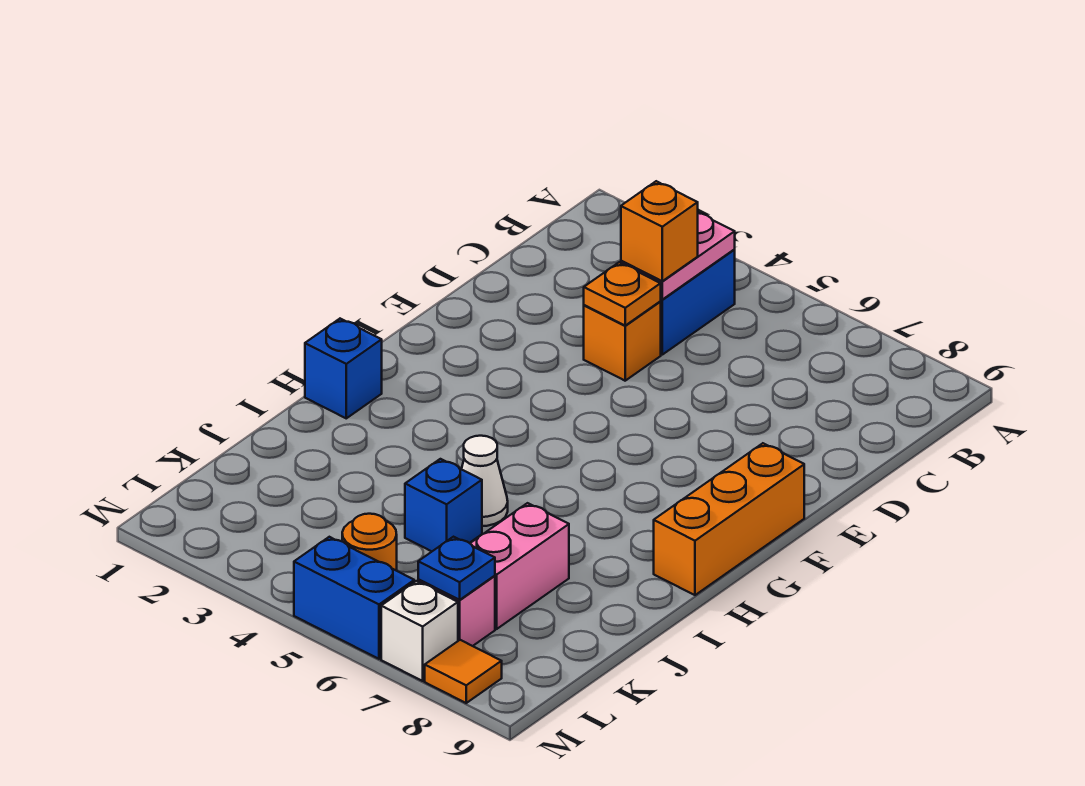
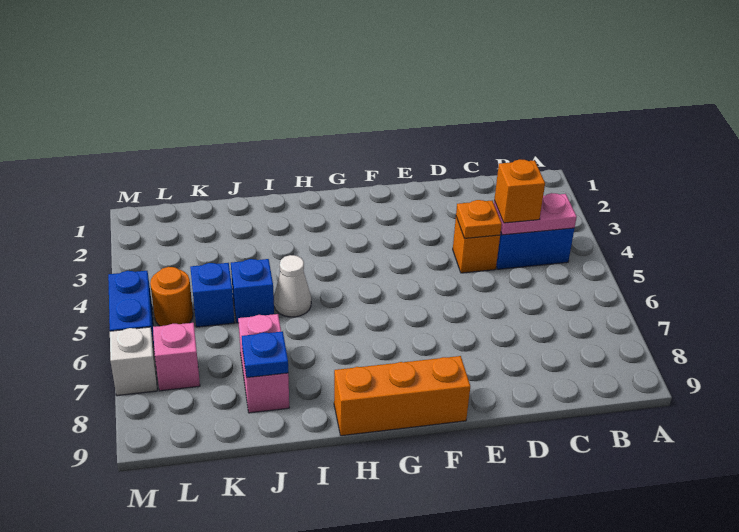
blue brick H1 level 1 -> blue brick K5 level 1
pink brick J7:K7 level 1 -> pink brick J7:J8 level 1
blue plate L7 level 2 -> blue plate J8 level 2
orange tile M8 level 1 -> none

